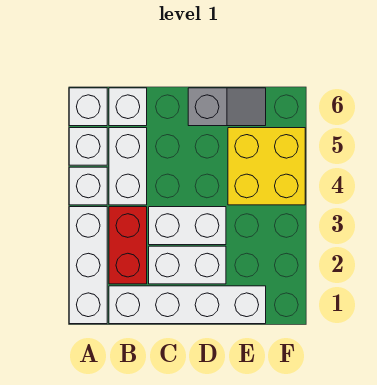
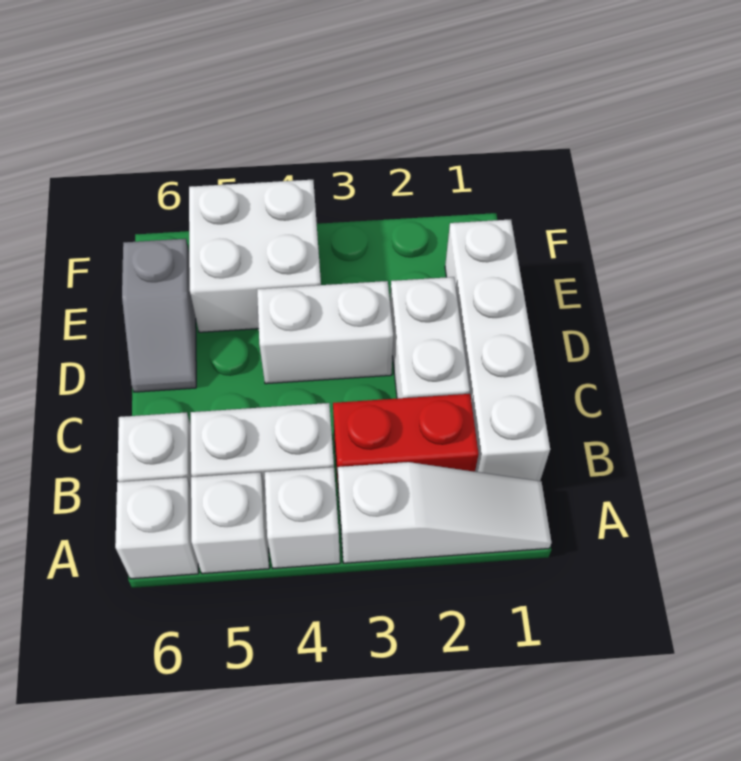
white brick A1:A3 level 1 -> white slope A1:A3 level 1 top 3
white brick C3:D3 level 1 -> white brick D3:D4 level 1
grey slope D6:E6 level 1 top D -> grey slope D6:E6 level 1 top E
yellow brick E4:F5 level 1 -> white brick E4:F5 level 1

